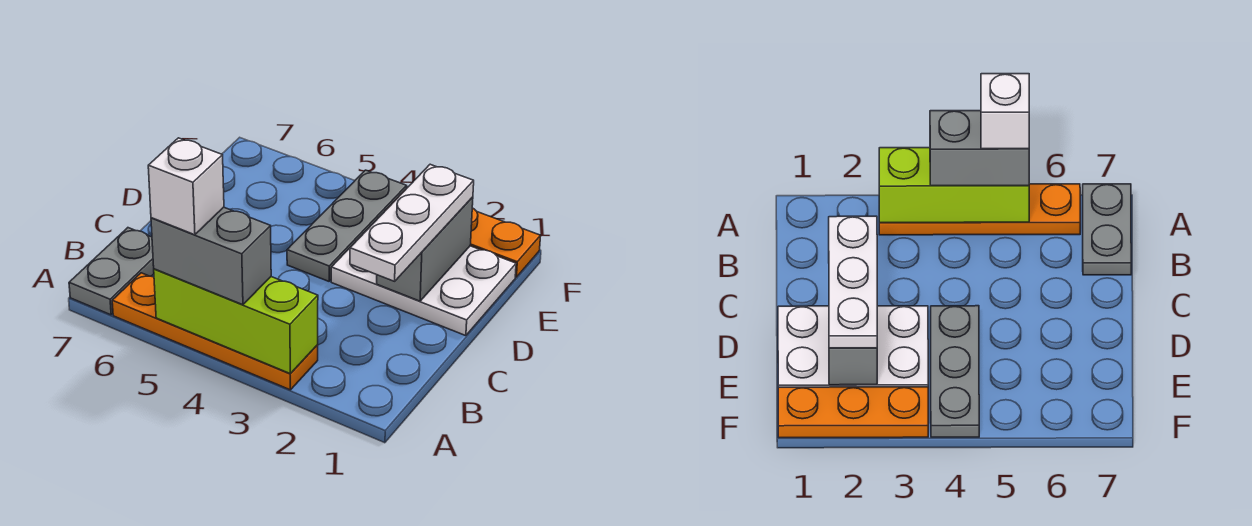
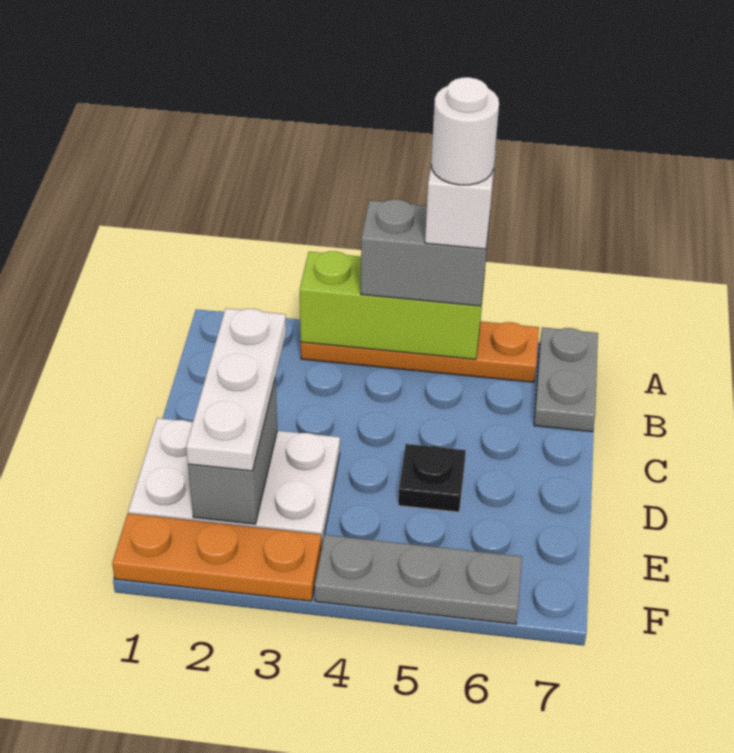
none -> white round brick A5 level 5
grey plate D4:F4 level 1 -> grey plate F4:F6 level 1
none -> black plate D5 level 1

